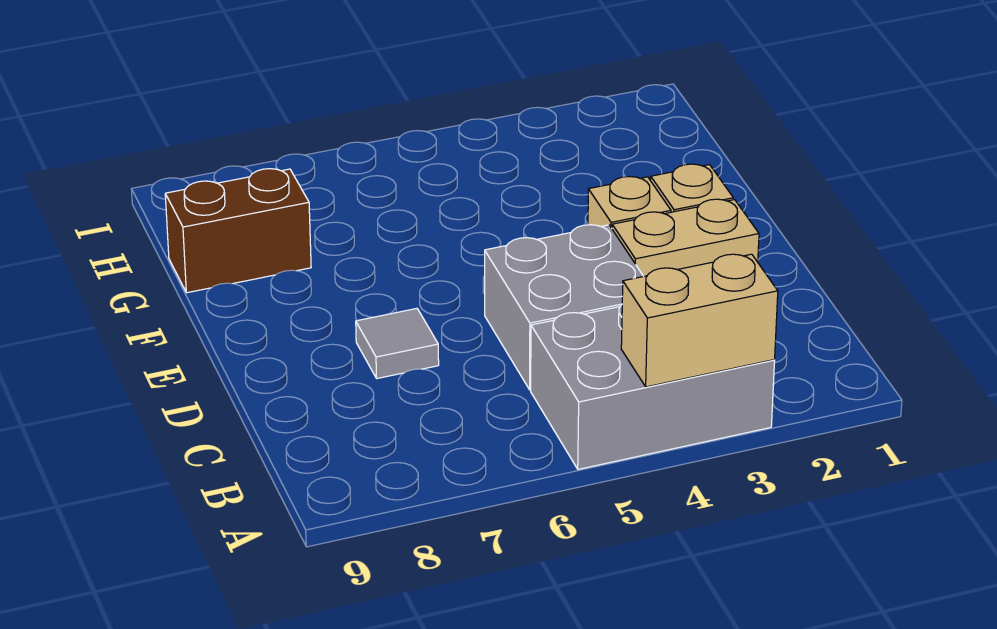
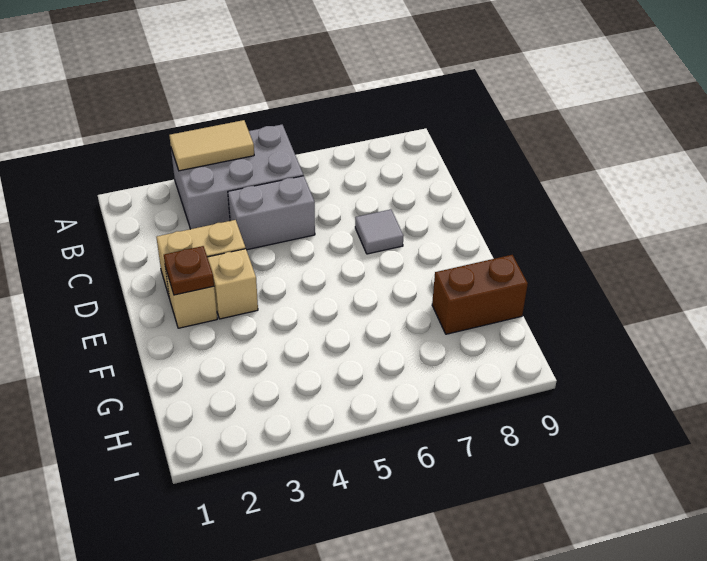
tan brick A3:A4 level 2 -> tan tile A3:A4 level 2
grey brick C4:D5 level 1 -> grey brick C4:C5 level 1
none -> brown plate E2 level 2

